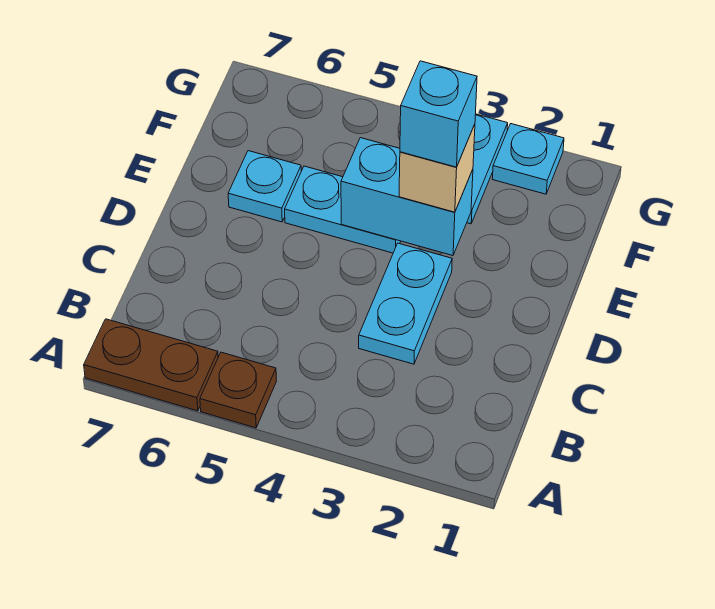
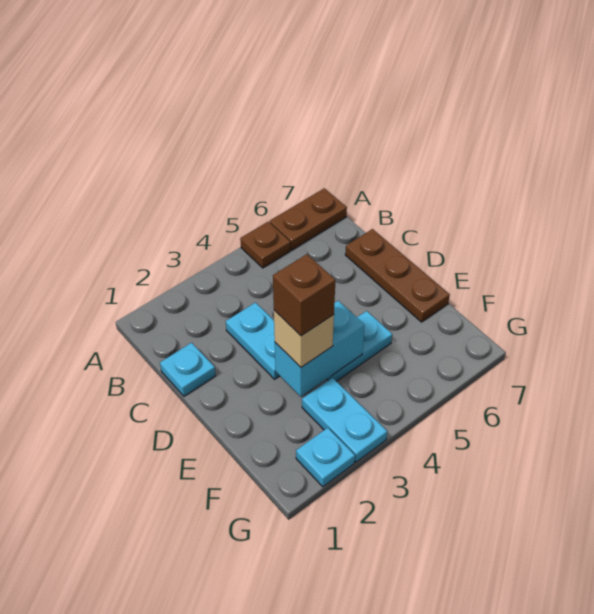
none -> brown plate C7:E7 level 1
cyan brick E3 level 4 -> brown brick E3 level 4
cyan plate E6 level 1 -> cyan plate C1 level 1

